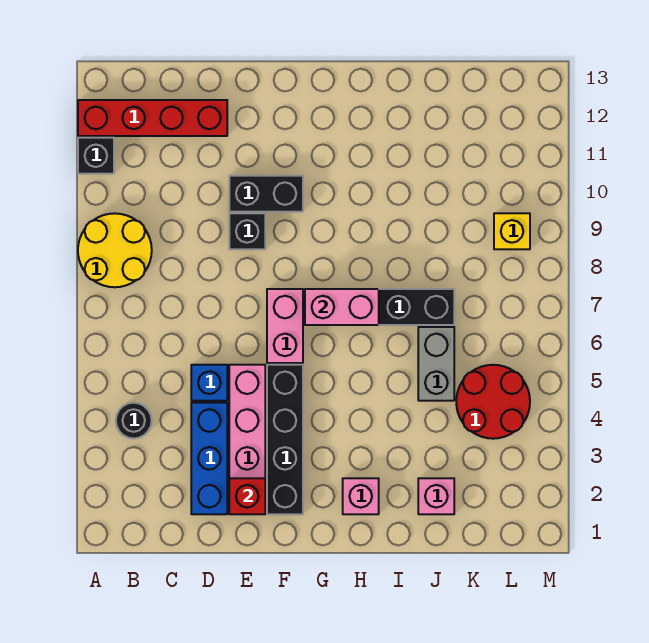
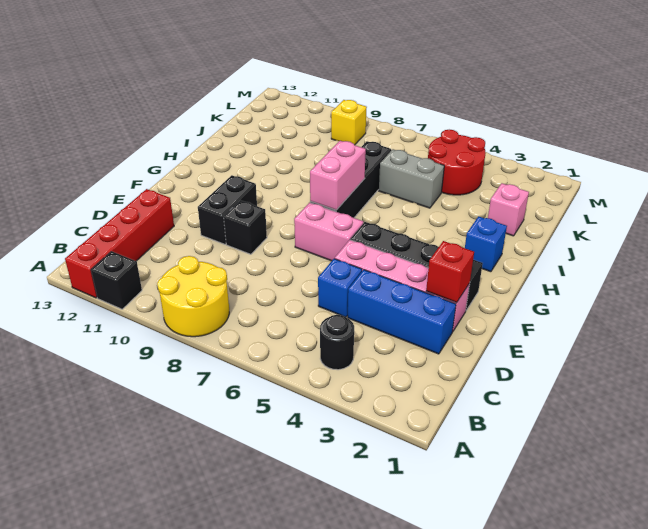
pink brick H2 level 1 -> blue brick H2 level 1

